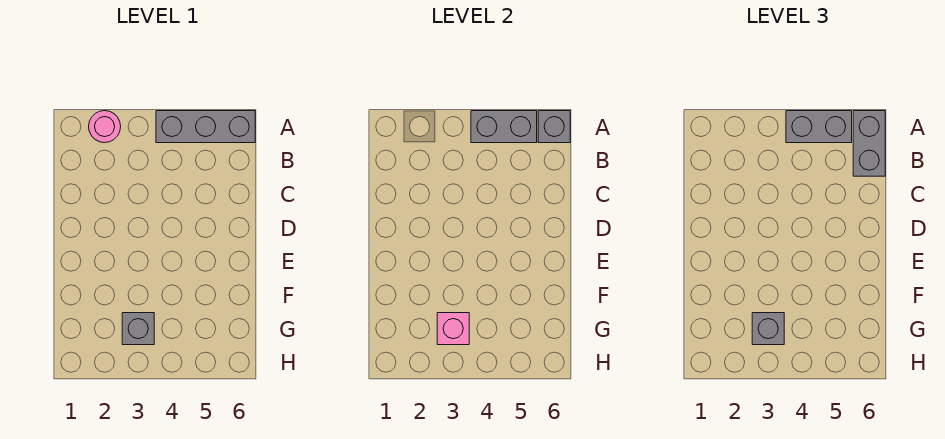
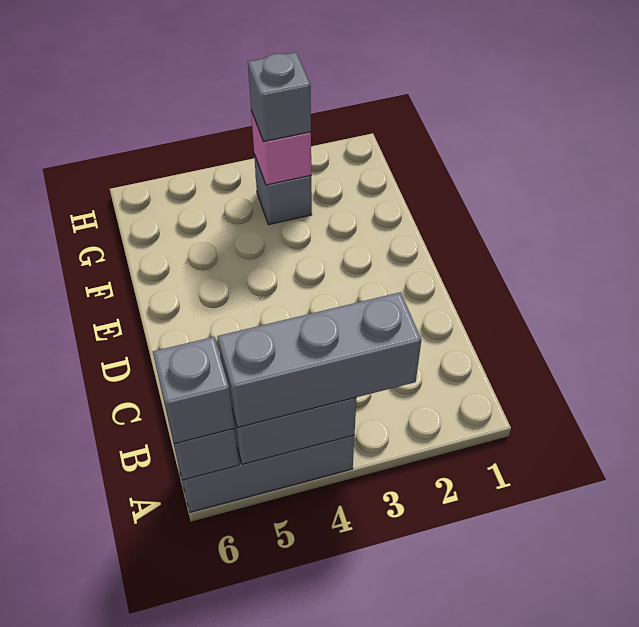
pink round brick A2 level 1 -> none
grey brick A4:A5 level 3 -> grey brick A3:A5 level 3
grey brick A6:B6 level 3 -> grey brick A6 level 3

